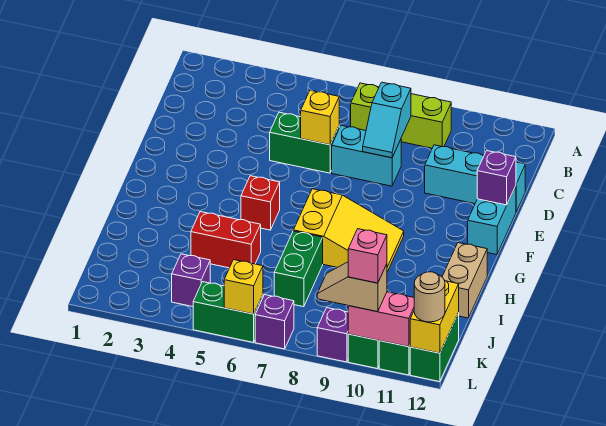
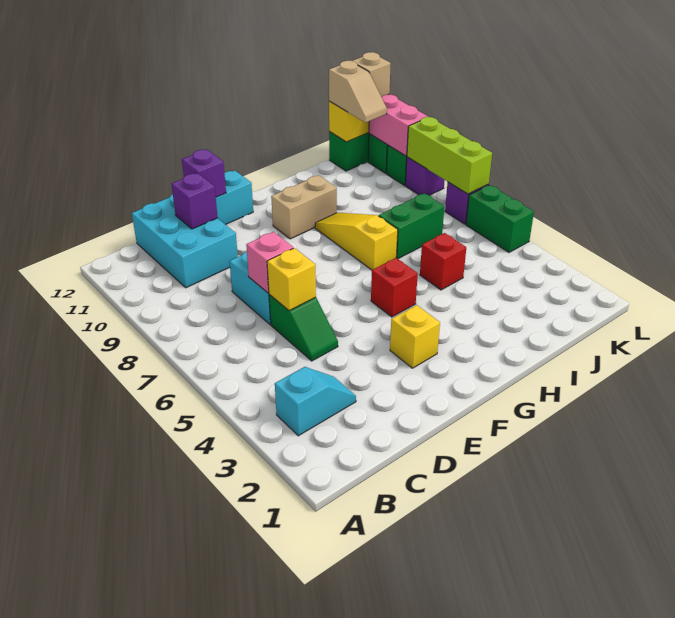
lime brick B7:B9 level 1 -> lime brick L7:L9 level 2
cyan slope C8:D8 level 2 top C -> cyan slope B3:C3 level 1 top B
green brick D5:D6 level 1 -> green slope D5:D6 level 1 top 6
cyan brick D10:D12 level 1 -> cyan brick C10:D12 level 1
yellow slope G7:H9 level 1 top 7 -> yellow slope H7:H9 level 1 top 7
tan brick H12:I12 level 1 -> tan brick G10:H10 level 1
red brick I4:I5 level 1 -> red brick I5 level 1
purple brick K4 level 1 -> purple brick D11 level 2
yellow brick L6 level 2 -> yellow brick F3 level 1
tan slope L9:L10 level 3 top 10 -> tan slope K11:K12 level 3 top 12
pink brick L10 level 4 -> pink brick D7 level 2
tan round brick L12 level 3 -> tan brick L12 level 3

